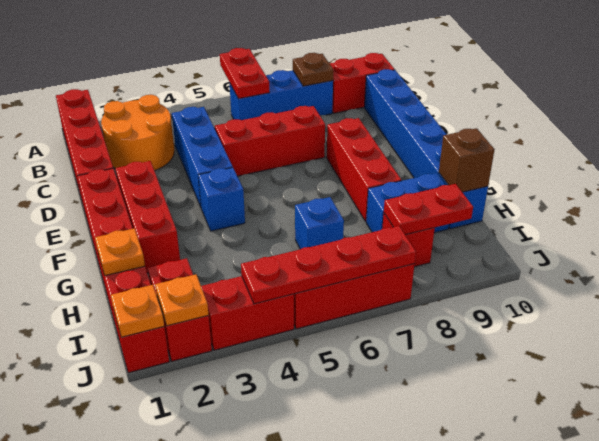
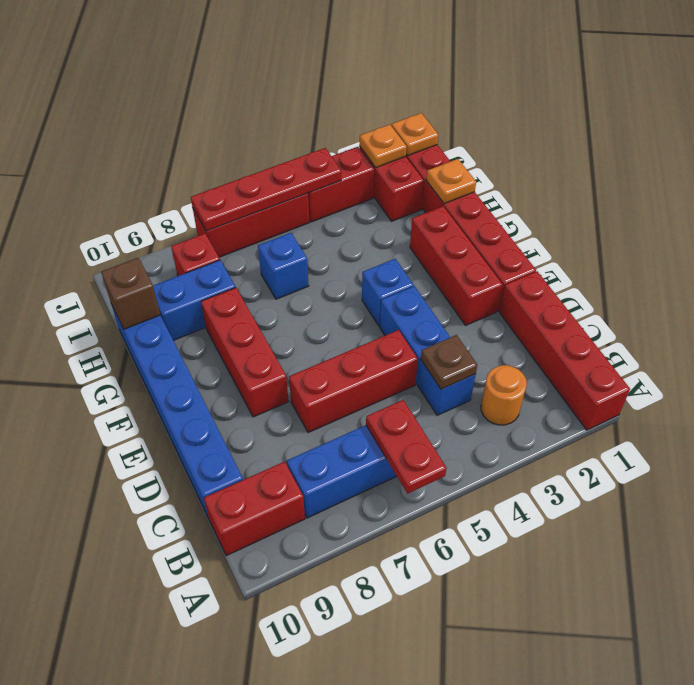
orange round brick B2:C3 level 1 -> orange round brick B3 level 1
brown plate B8 level 2 -> brown plate C4 level 2
red plate I8:I9 level 2 -> none

